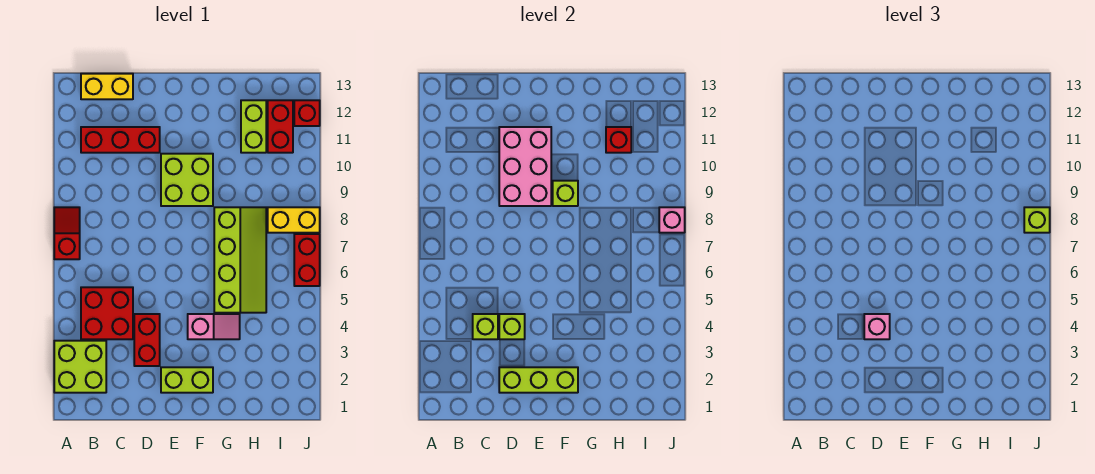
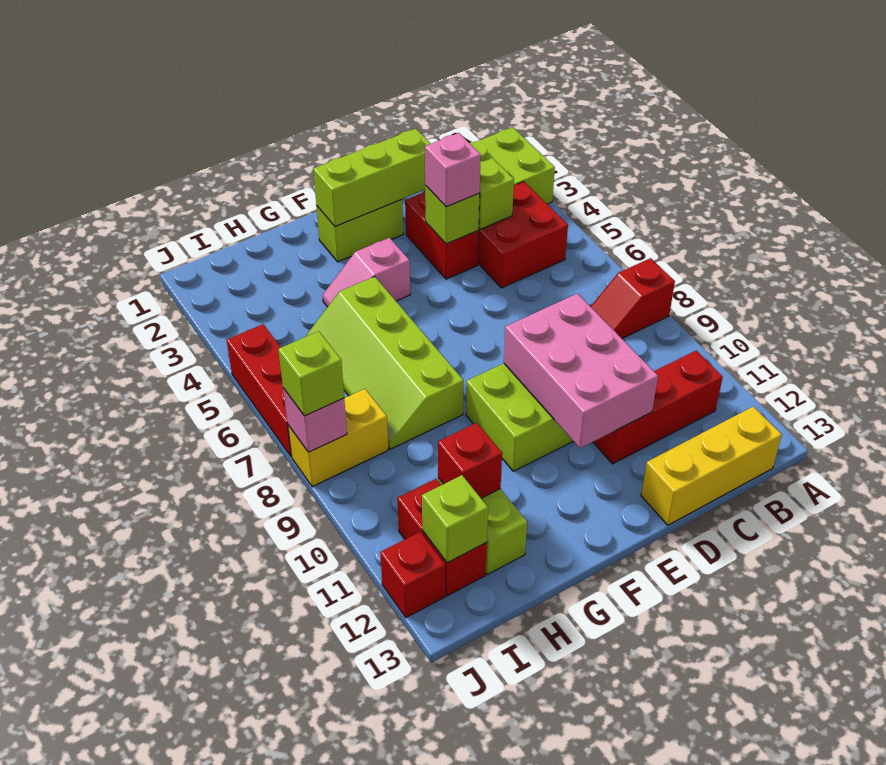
red slope A7:A8 level 1 top 7 -> red slope A8:B8 level 1 top A
yellow brick B13:C13 level 1 -> yellow brick B13:D13 level 1
lime brick F9 level 2 -> lime brick I12 level 2
red brick J6:J7 level 1 -> red brick J5:J7 level 1

